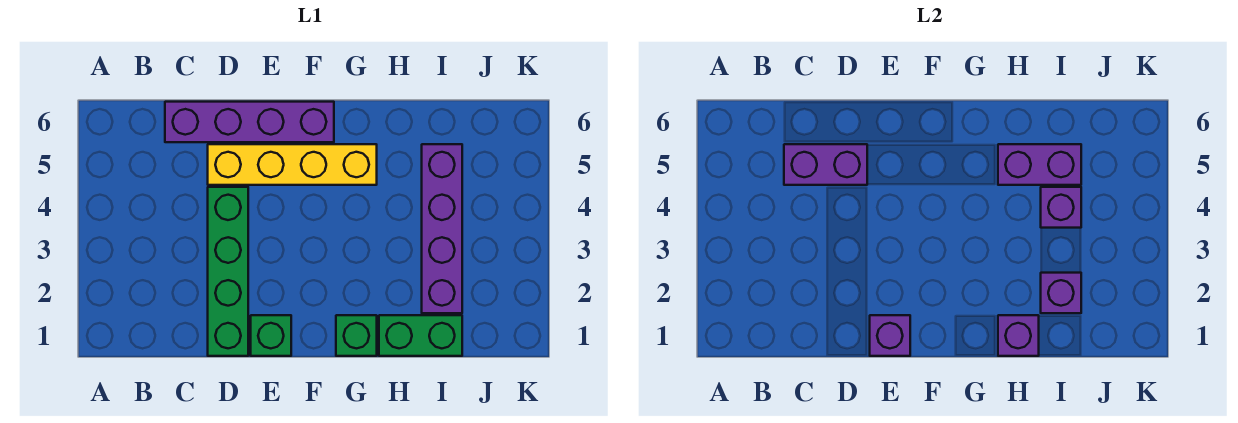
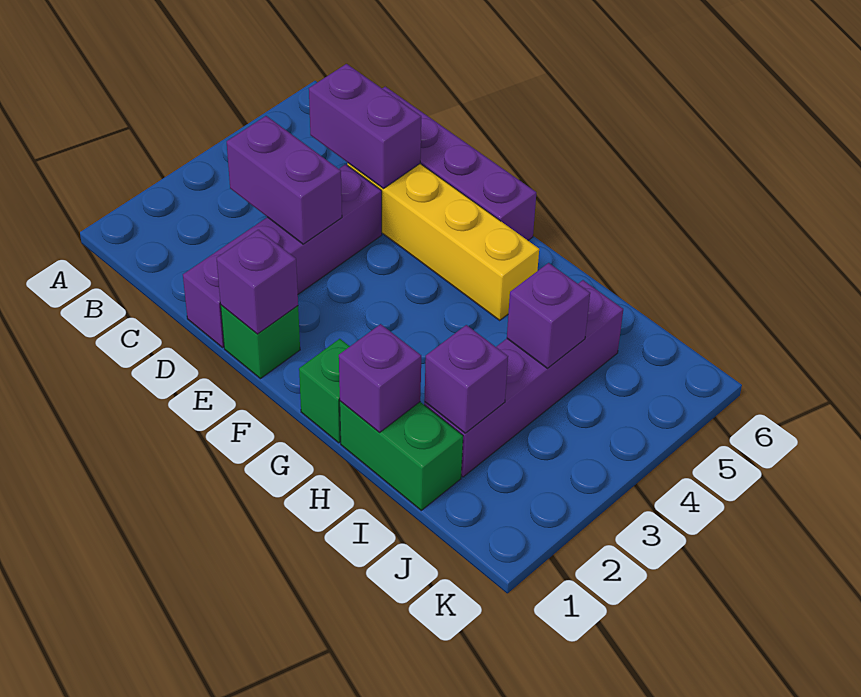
green brick D1:D4 level 1 -> purple brick D1:D4 level 1
purple brick H5:I5 level 2 -> purple brick C3:D3 level 2

